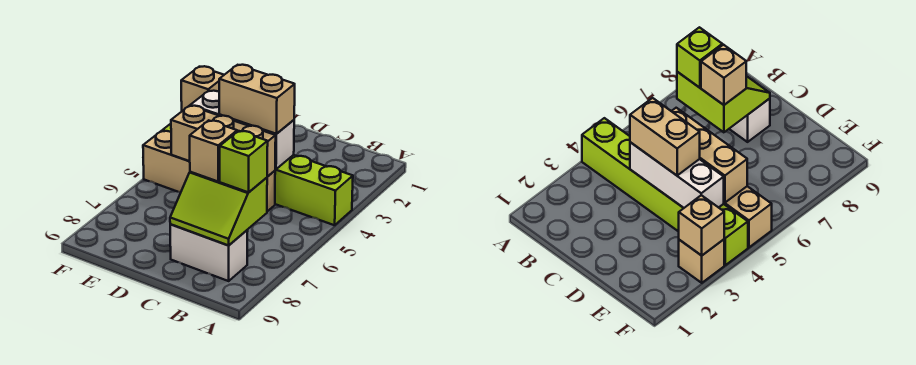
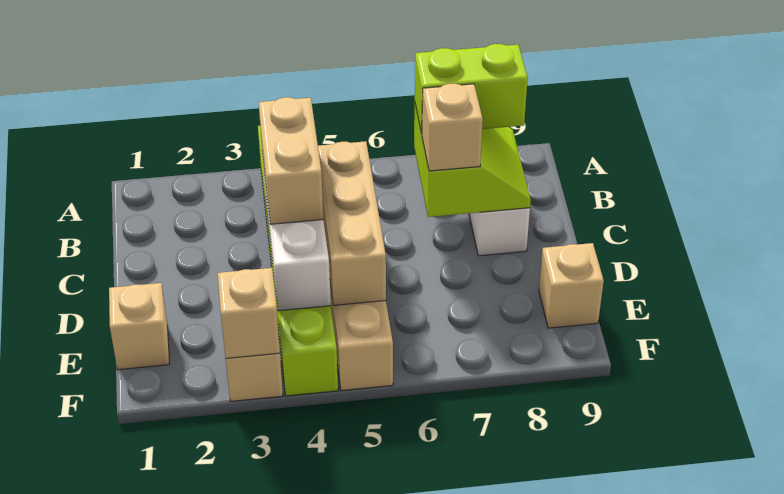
lime brick B7 level 3 -> lime brick B7:B8 level 3
none -> tan brick E1 level 1
none -> tan brick E9 level 1

